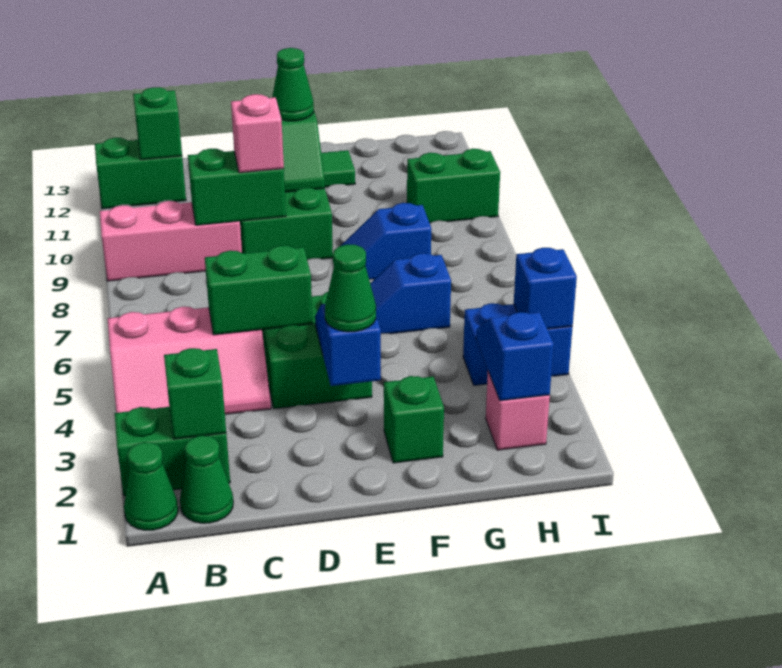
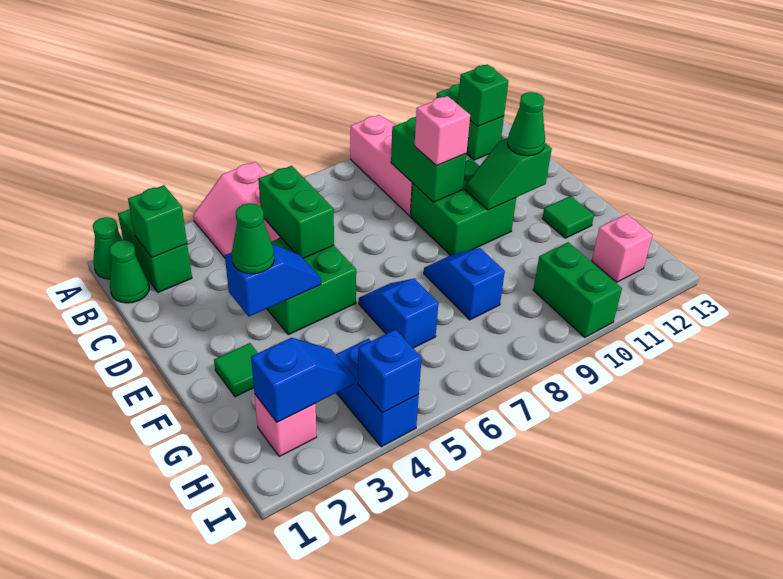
green brick F2 level 1 -> green tile F2 level 1
none -> pink brick H12 level 1

